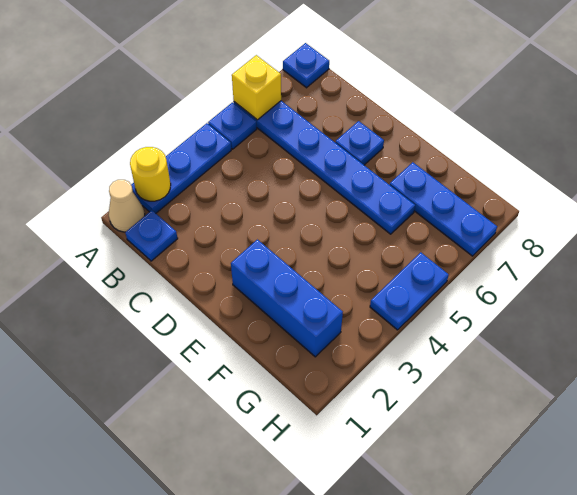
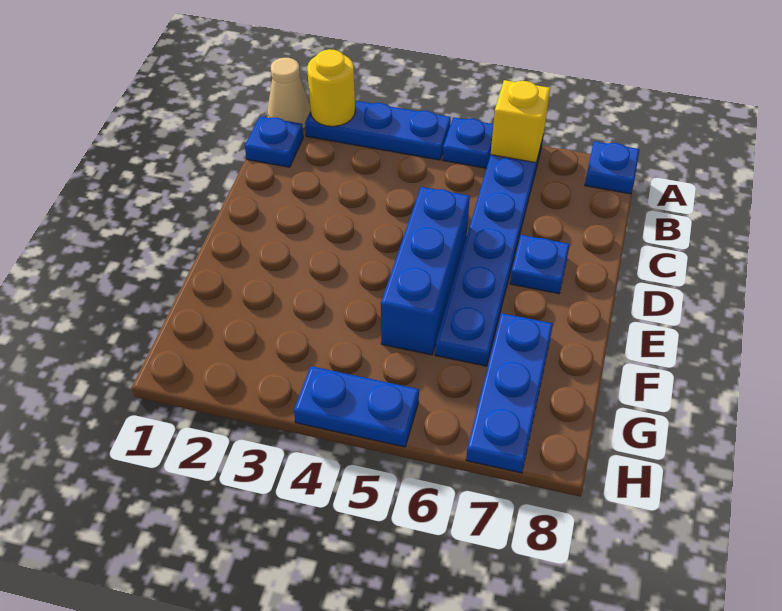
blue brick E2:G2 level 1 -> blue brick D5:F5 level 1

